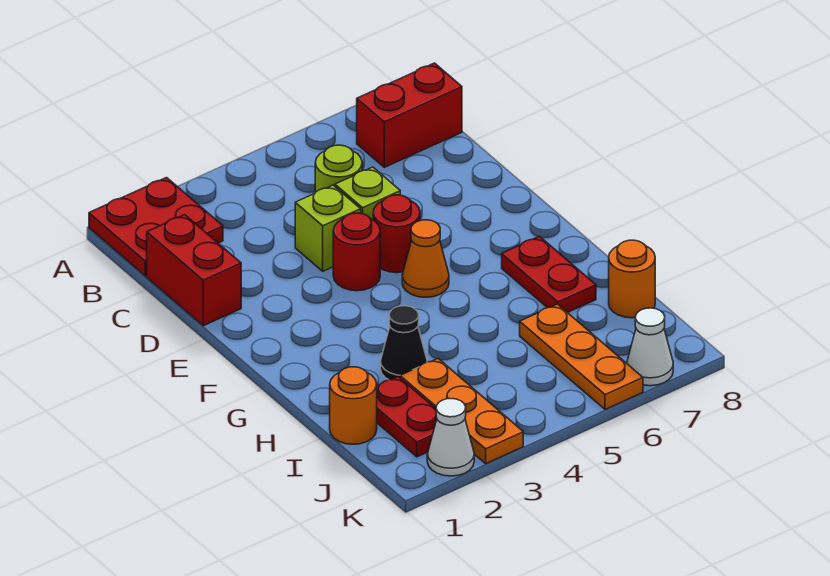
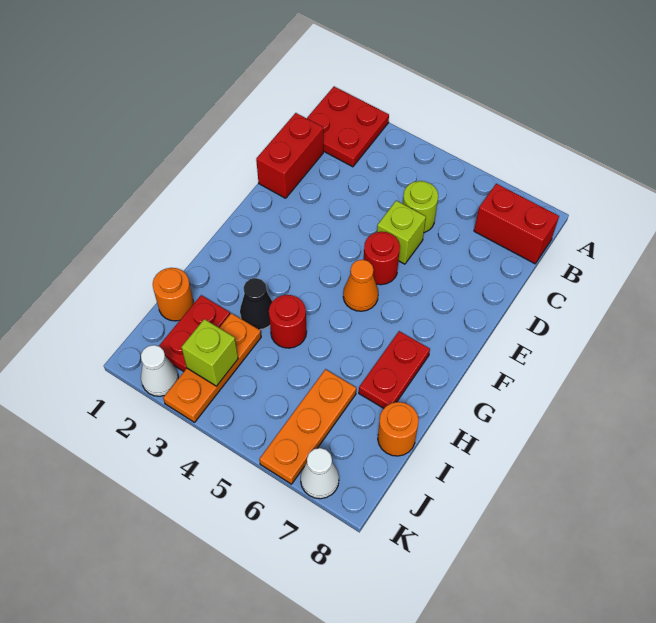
lime brick D4 level 1 -> lime brick J3 level 2
red round brick E4 level 1 -> red round brick H4 level 1

